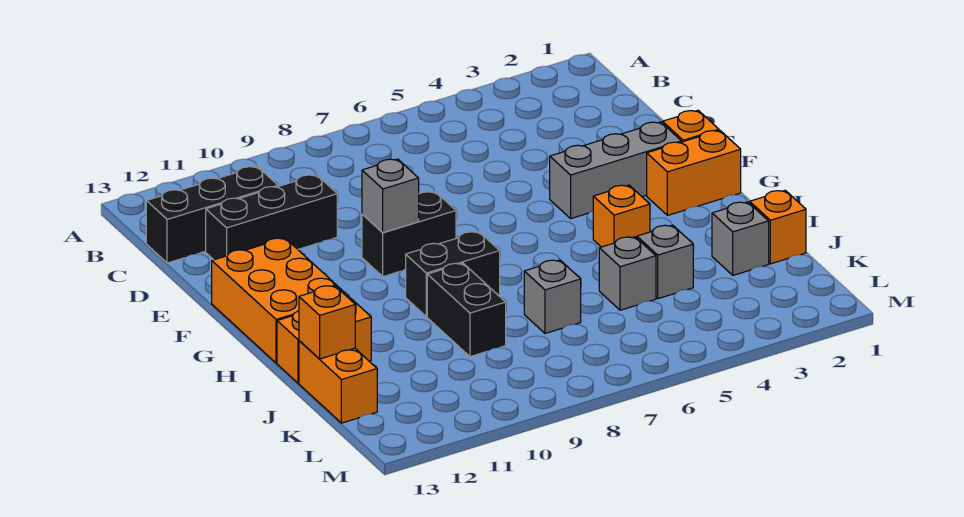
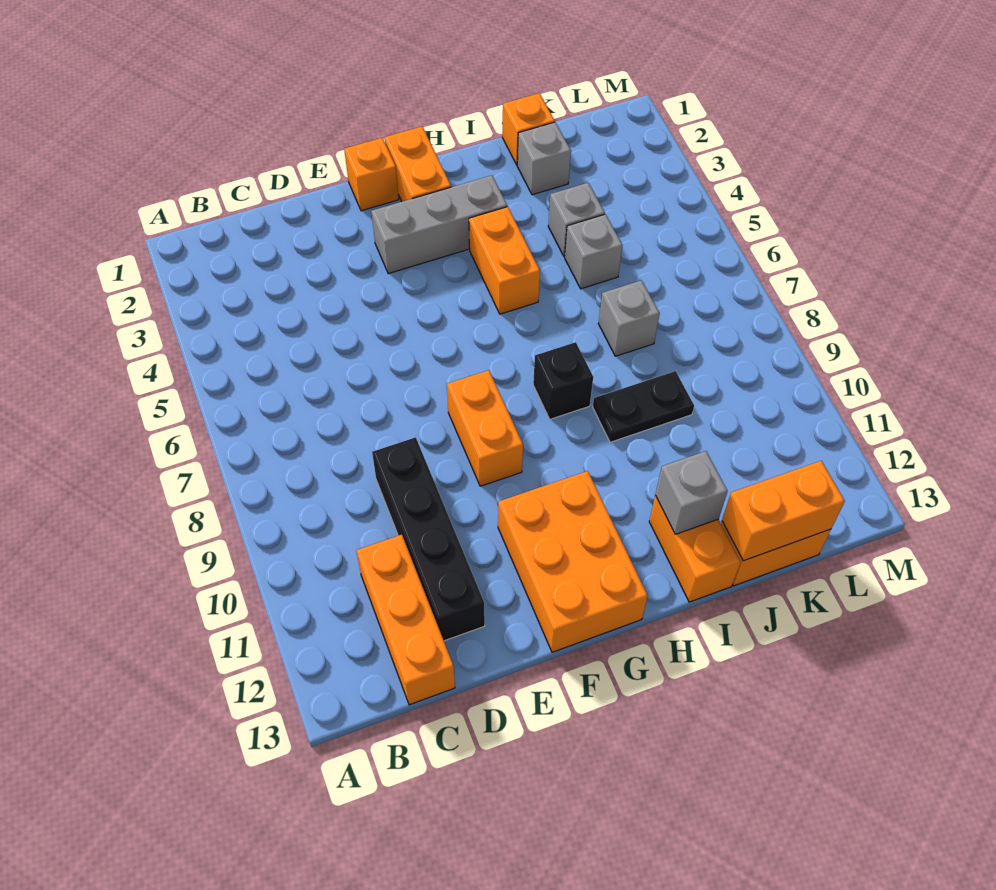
black brick C11:C13 level 1 -> orange brick C11:C13 level 1
black brick D10:D12 level 1 -> black brick D9:D12 level 1
grey brick F2:F4 level 1 -> grey brick F3:H3 level 1
black brick F8:F9 level 1 -> orange brick F8:F9 level 1
grey brick F9 level 2 -> grey brick I12 level 2
orange brick F12:H13 level 1 -> orange brick F11:G13 level 1
orange brick H4 level 1 -> orange brick H4:H5 level 1
black brick H8:H9 level 1 -> black brick H8 level 1
black brick I9:J9 level 1 -> black plate I9:J9 level 1
orange brick J13 level 2 -> orange brick J13:K13 level 2

